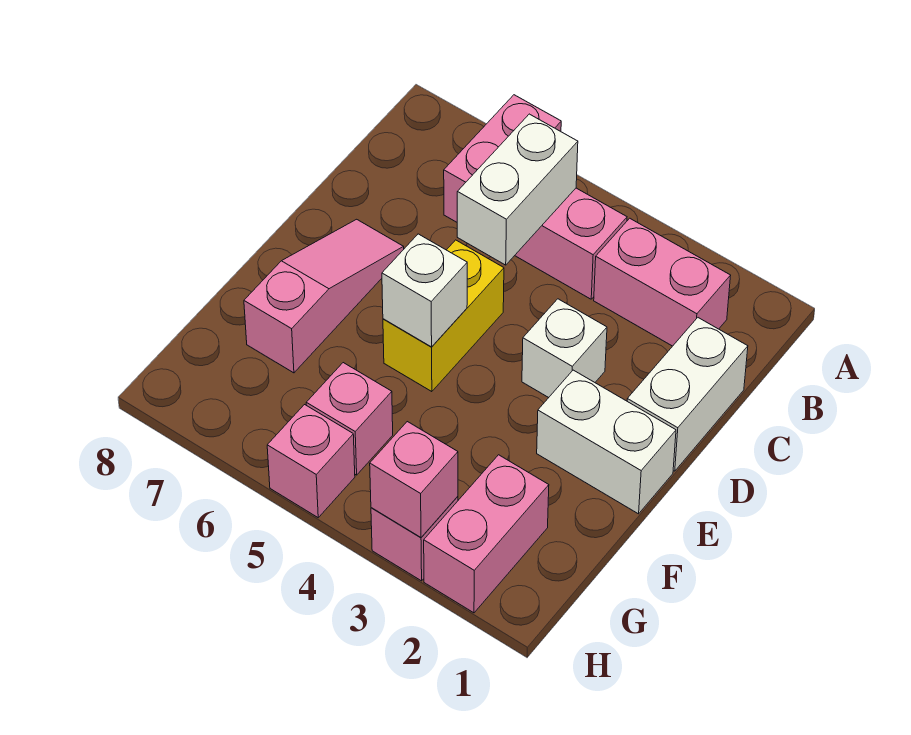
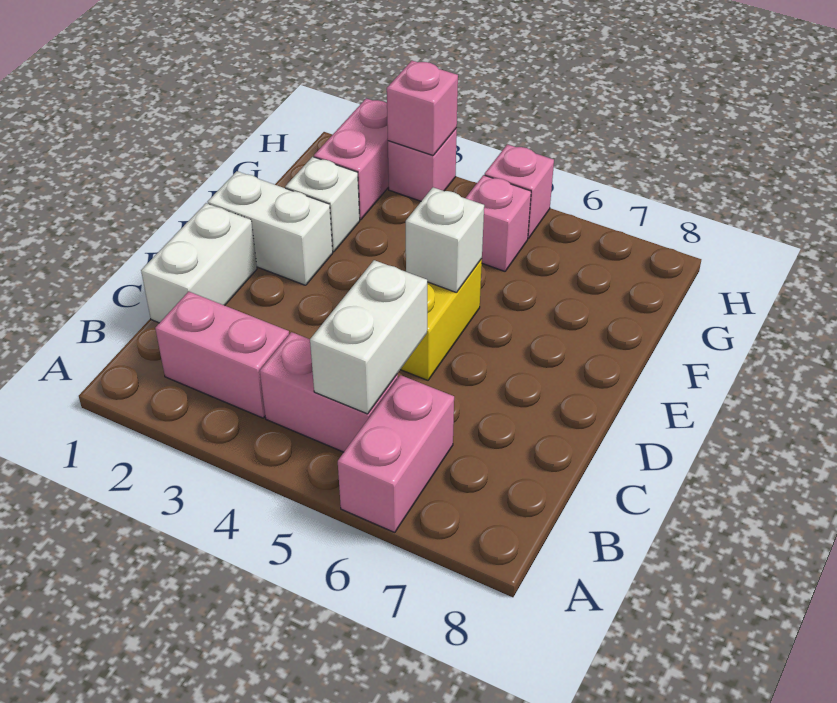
white brick D3 level 1 -> white brick F2 level 1
pink slope D7:F7 level 1 top F -> none

